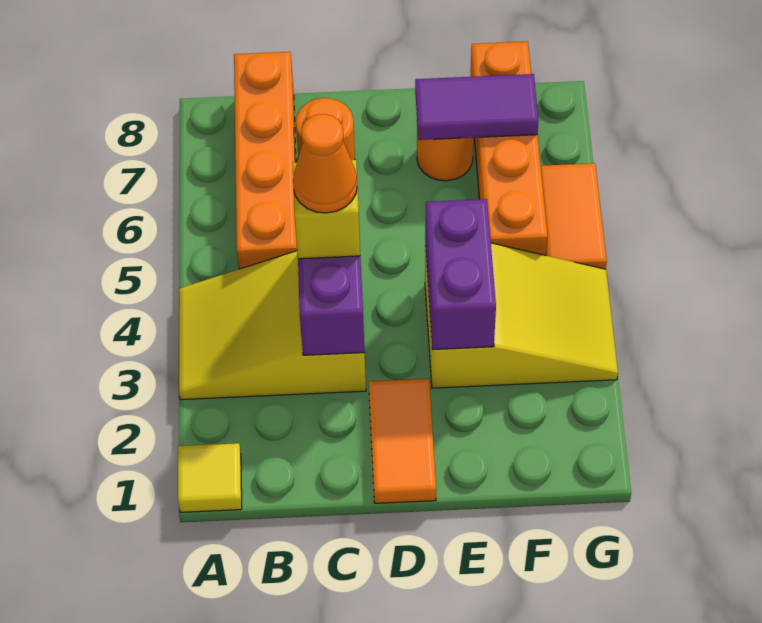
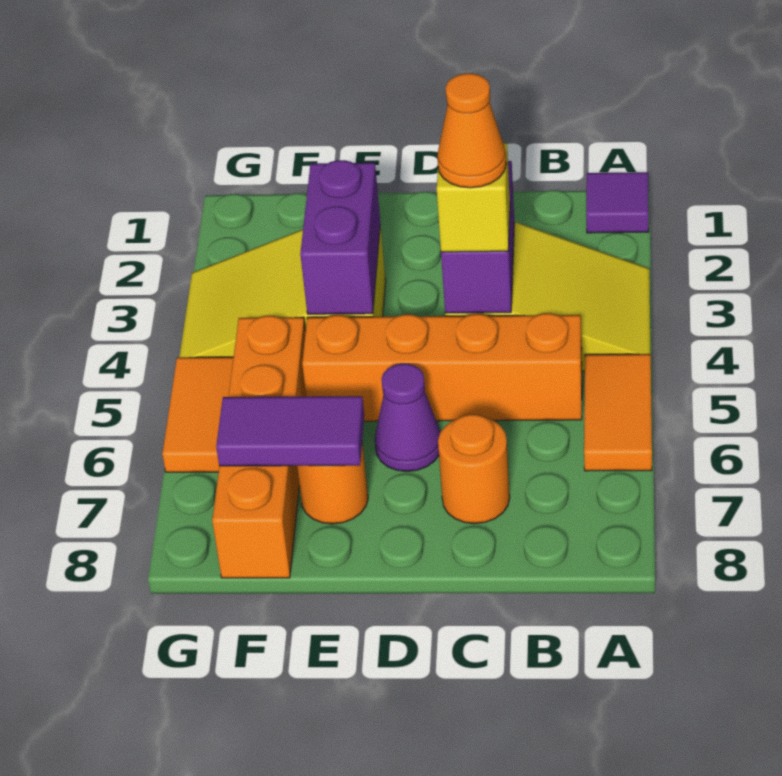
yellow tile A1 level 1 -> purple tile A1 level 1
orange brick B5:B8 level 1 -> orange brick B5:E5 level 1
orange tile D1:D2 level 1 -> orange tile A5:A6 level 1
none -> purple cone D6 level 1

